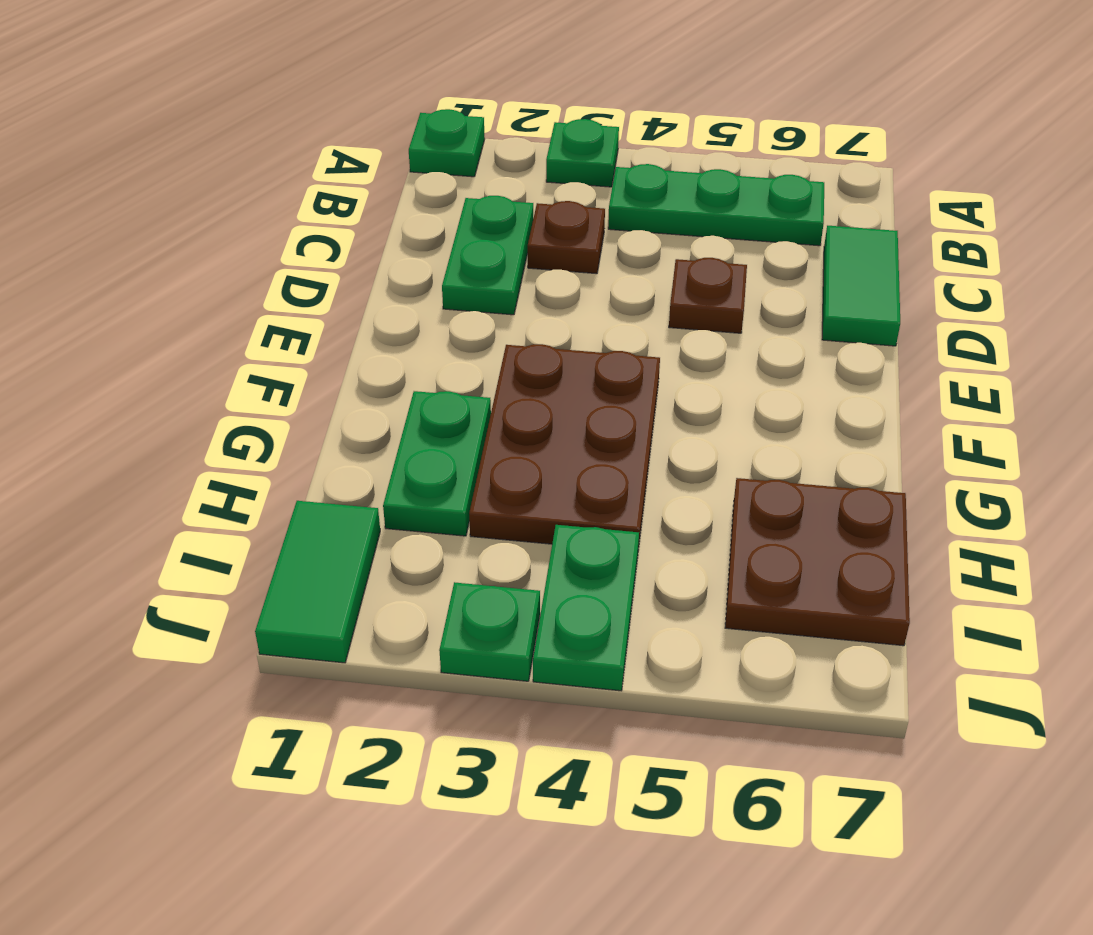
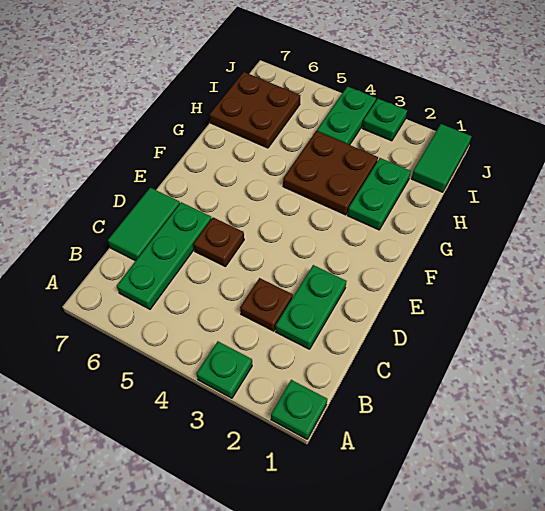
green plate B4:B6 level 1 -> green plate B6:D6 level 1
brown plate F3:H4 level 1 -> brown plate G3:H4 level 1

